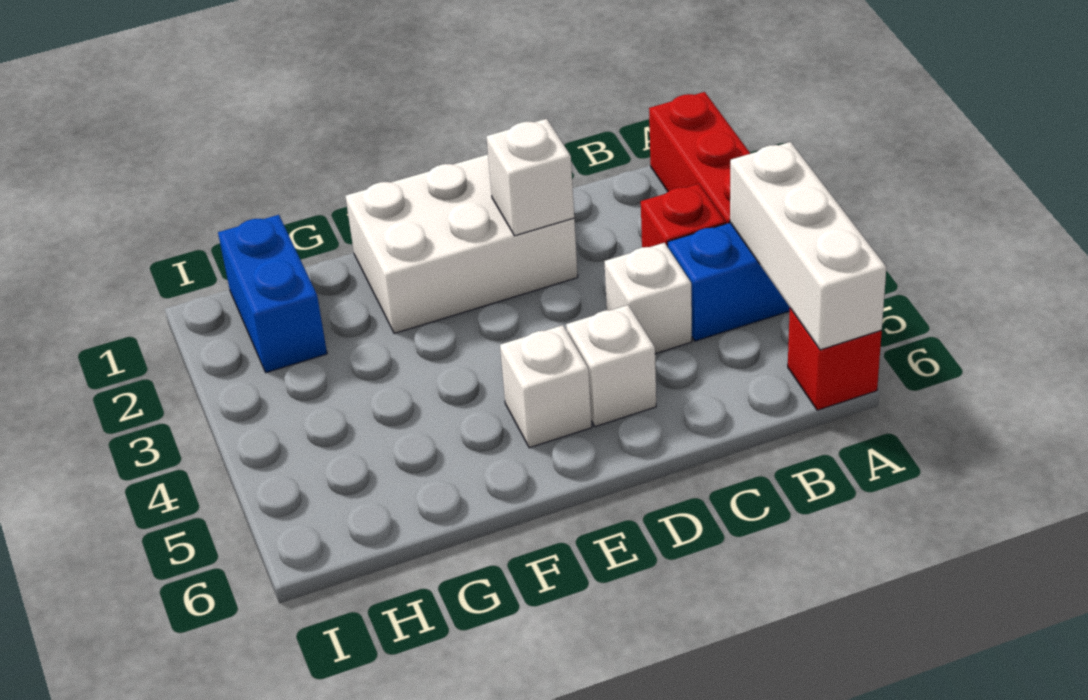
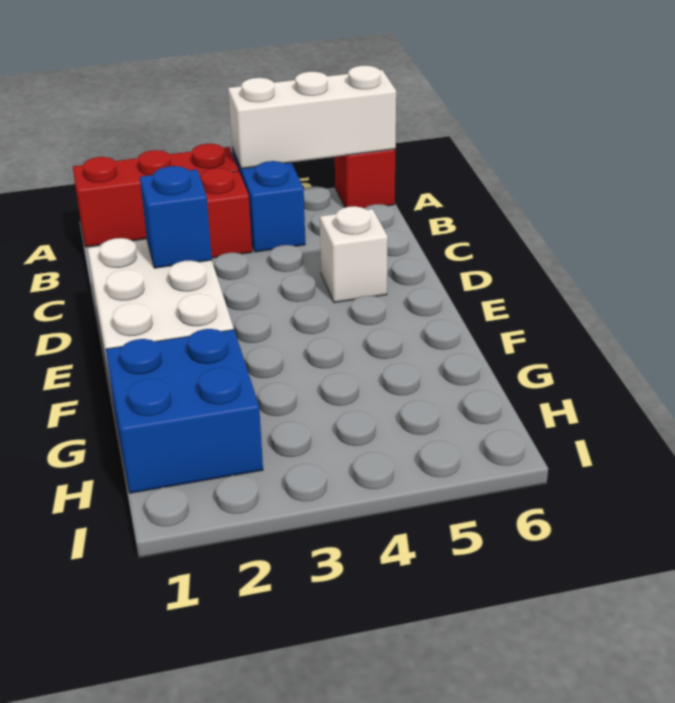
white brick C4 level 1 -> none
white brick D2 level 2 -> blue brick D2 level 2
white brick E5 level 1 -> none
blue brick H1:H2 level 1 -> blue brick G1:H2 level 1

